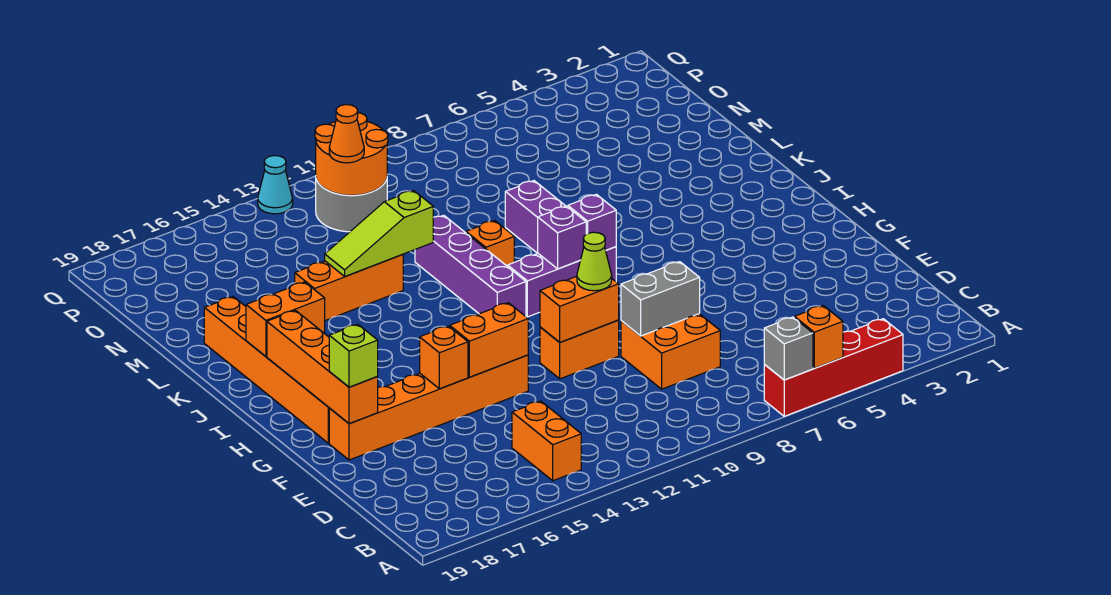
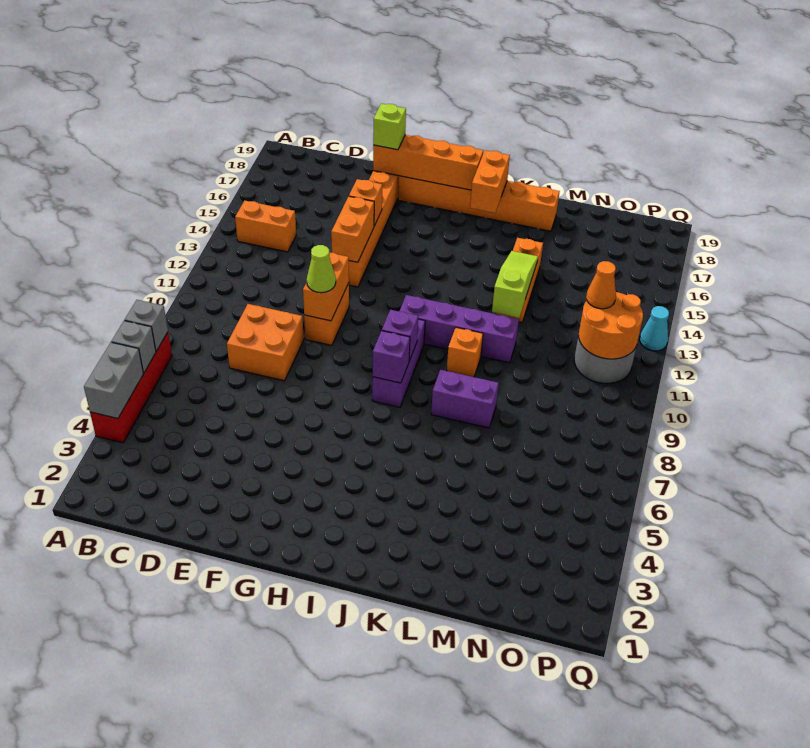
orange brick A6 level 2 -> grey brick A6 level 2
grey brick E8:E9 level 2 -> grey brick A4:A5 level 2

